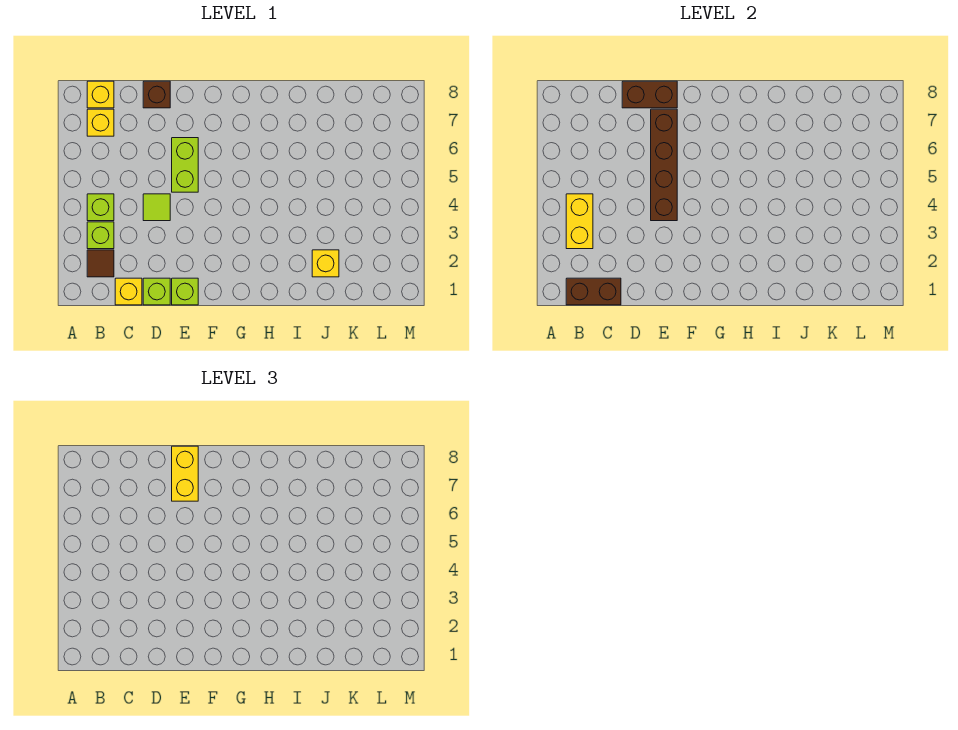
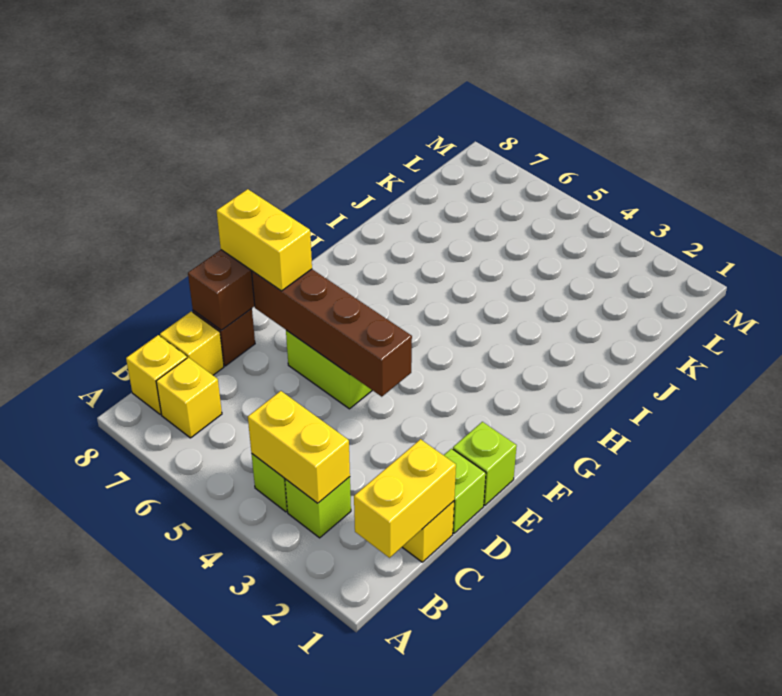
brown brick B1:C1 level 2 -> yellow brick B1:C1 level 2
brown tile B2 level 1 -> none
lime tile D4 level 1 -> none
yellow brick J2 level 1 -> yellow brick C8 level 1

